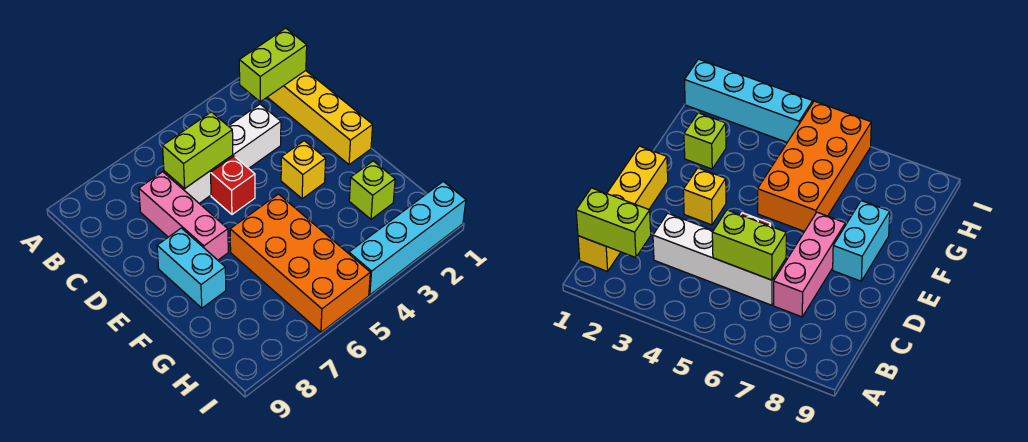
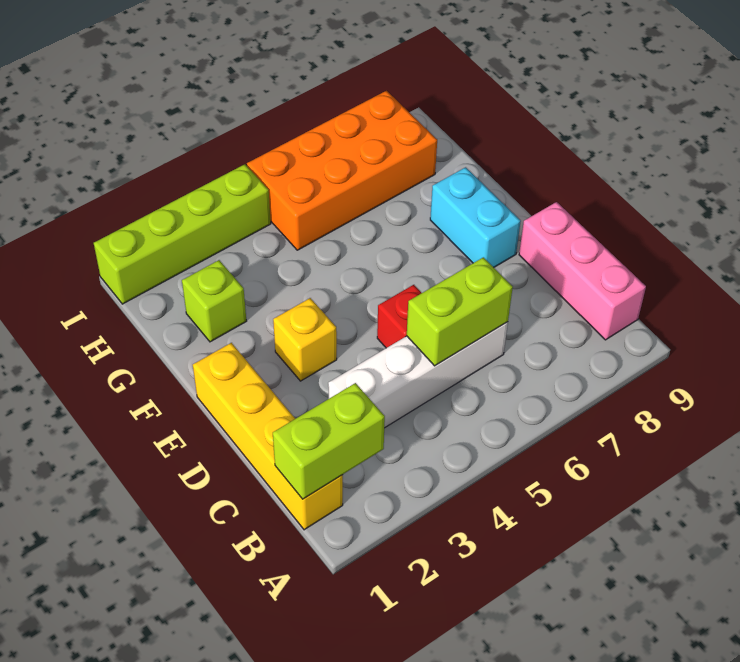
pink brick C7:E7 level 1 -> pink brick B9:D9 level 1
orange brick F5:I6 level 1 -> orange brick H5:I8 level 1
cyan brick I1:I4 level 1 -> lime brick I1:I4 level 1

